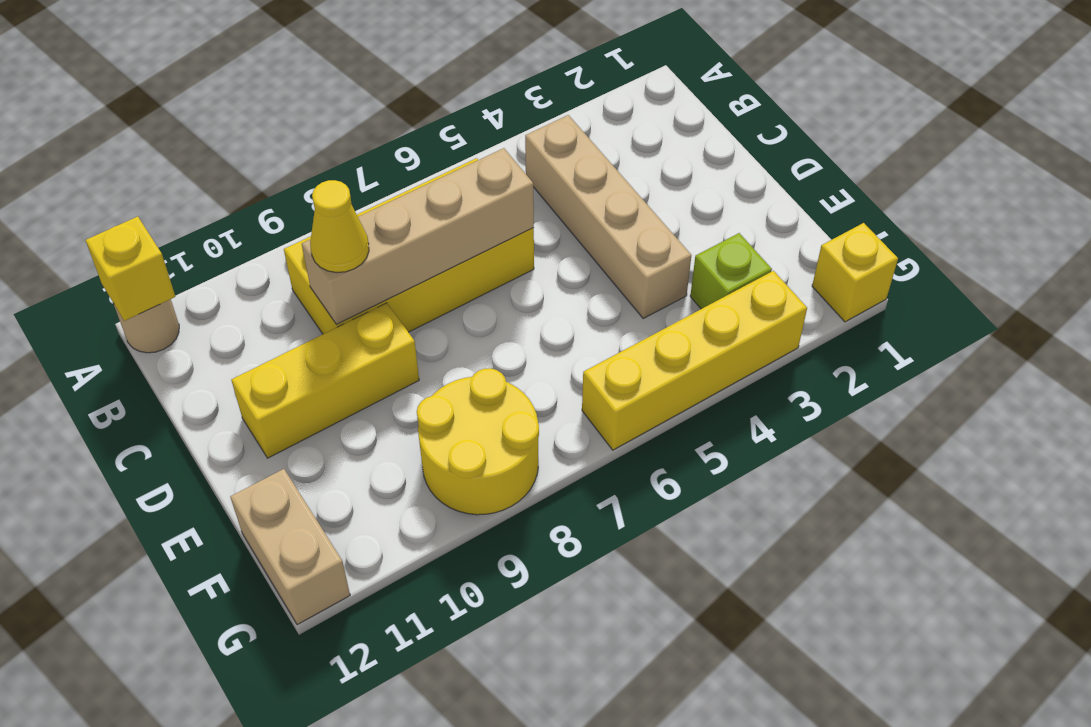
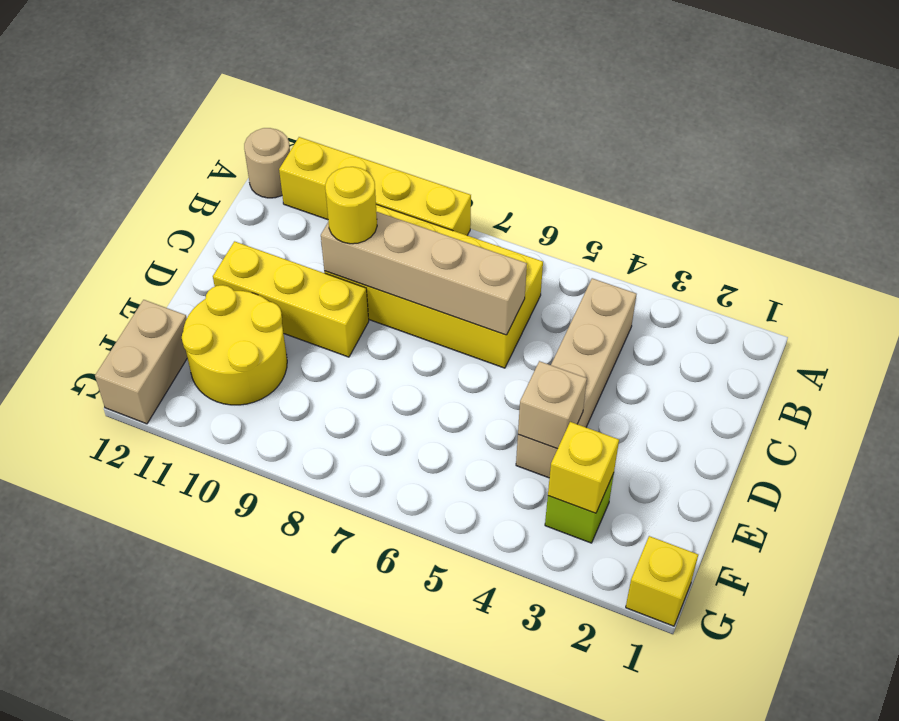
yellow brick A12 level 2 -> yellow brick F3 level 2
yellow cone C9 level 3 -> yellow round brick C9 level 3
none -> tan brick E4 level 2
yellow round brick F8:G9 level 1 -> yellow round brick E10:F11 level 1
yellow brick G3:G6 level 1 -> yellow brick A8:A11 level 1

